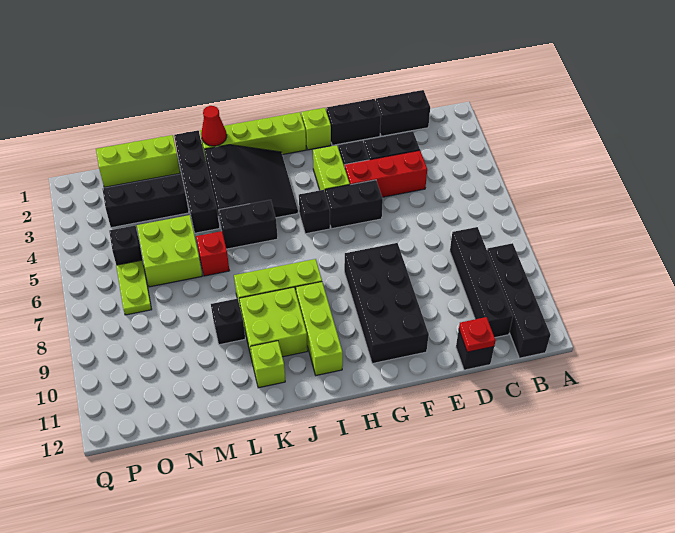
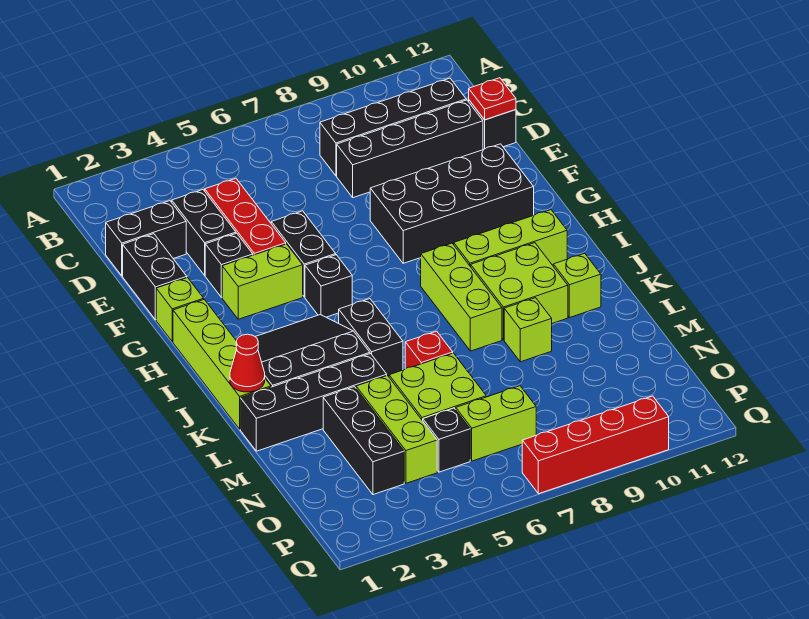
black brick B9:B12 level 1 -> black brick D8:D11 level 1
black brick C1:D1 level 1 -> black brick D1:D2 level 1
black brick L9 level 1 -> lime brick L9 level 1
lime brick M1:O1 level 1 -> lime brick M4:O4 level 1
lime plate O6:O7 level 1 -> lime brick O6:O7 level 1
none -> red brick Q7:Q10 level 1

